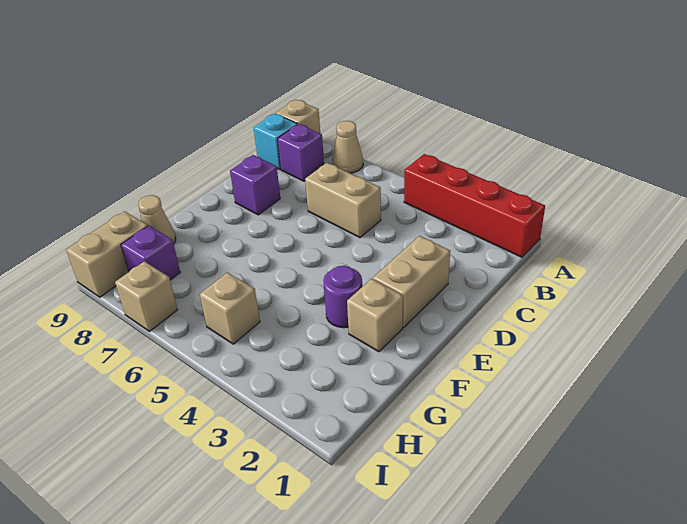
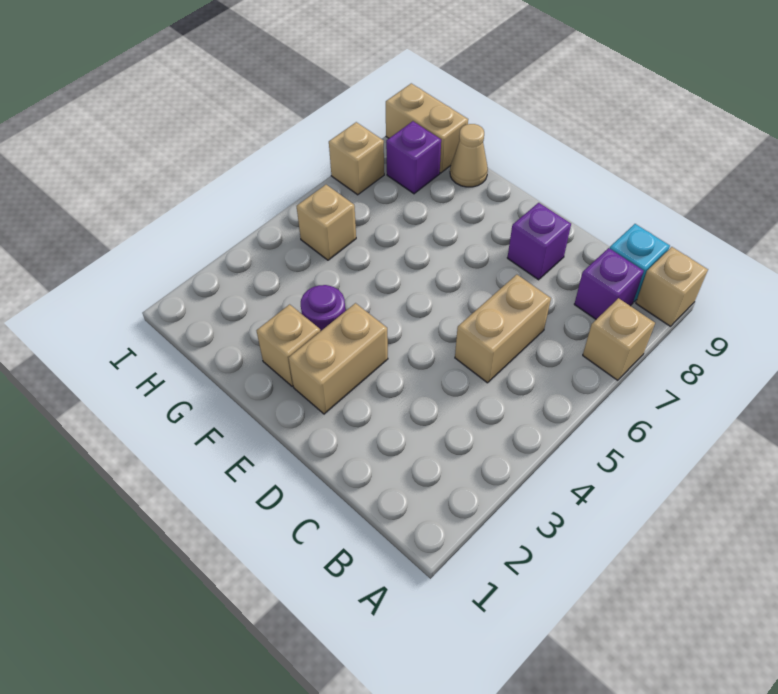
red brick A1:A4 level 1 -> none
tan cone A7 level 1 -> tan brick A7 level 1
tan brick D2:E2 level 1 -> tan brick E2:E3 level 1

